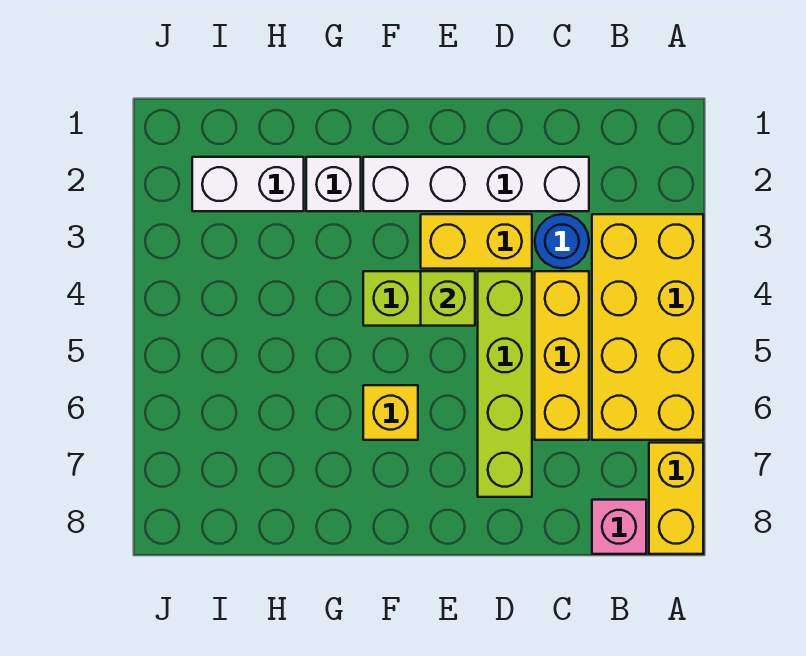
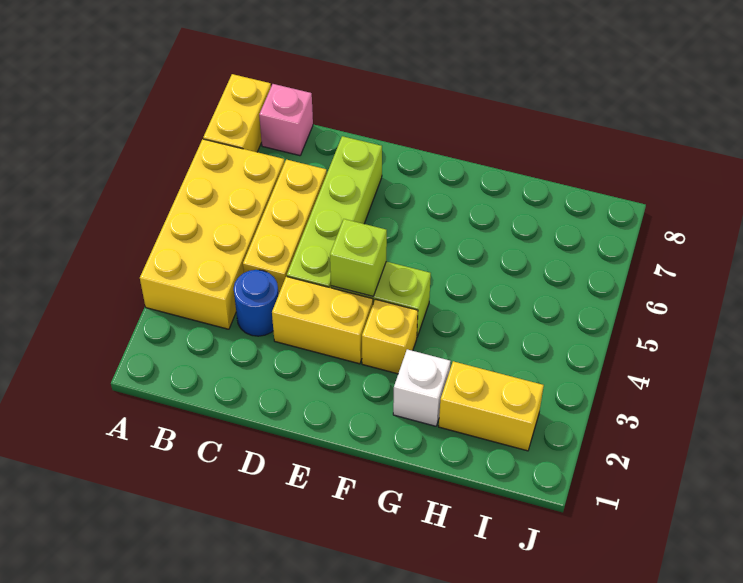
white brick C2:F2 level 1 -> none
yellow brick F6 level 1 -> yellow brick F3 level 1
white brick H2:I2 level 1 -> yellow brick H2:I2 level 1

